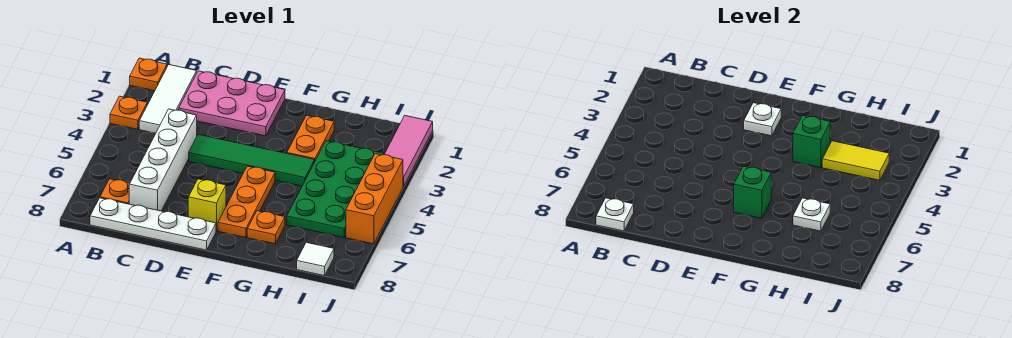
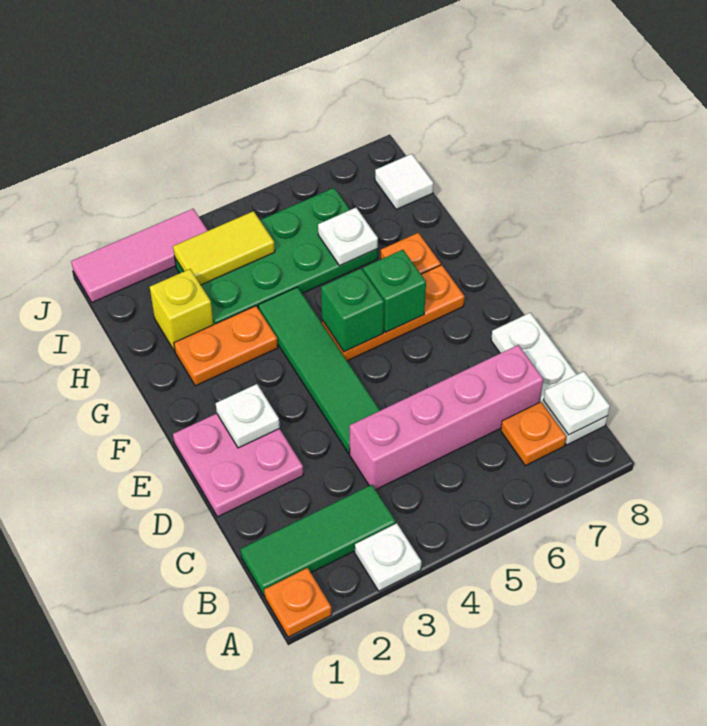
orange plate A3 level 1 -> white plate A3 level 1
white tile B1:B3 level 1 -> green tile B1:B3 level 1
white plate B8:E8 level 1 -> white plate B8:D8 level 1
pink plate C1:E2 level 1 -> pink plate D1:E2 level 1
white brick C4:C7 level 1 -> pink brick C4:C7 level 1
yellow brick E7 level 1 -> yellow brick H2 level 1
green brick G3 level 2 -> green brick F5 level 2
yellow tile H3:I3 level 2 -> yellow tile I3:I4 level 2
orange brick J4:J6 level 1 -> none

